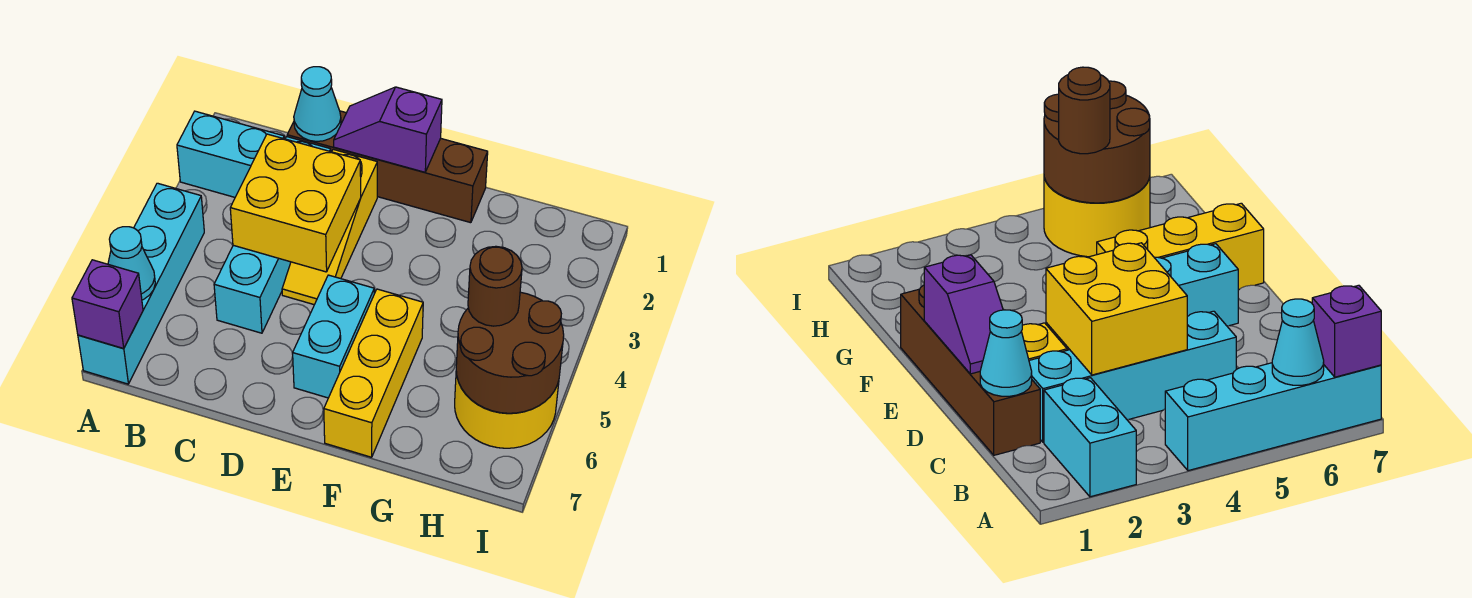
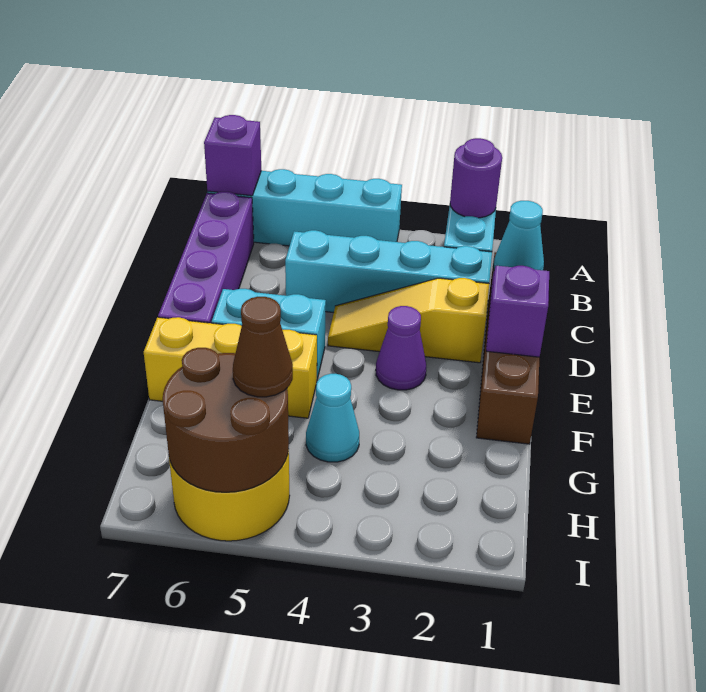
none -> purple round brick A2 level 2
cyan cone A6 level 2 -> cyan cone G4 level 1
none -> purple brick B7:E7 level 1
yellow brick C3:D4 level 2 -> none
none -> purple cone E3 level 1
brown round brick H5 level 3 -> brown cone H5 level 3

